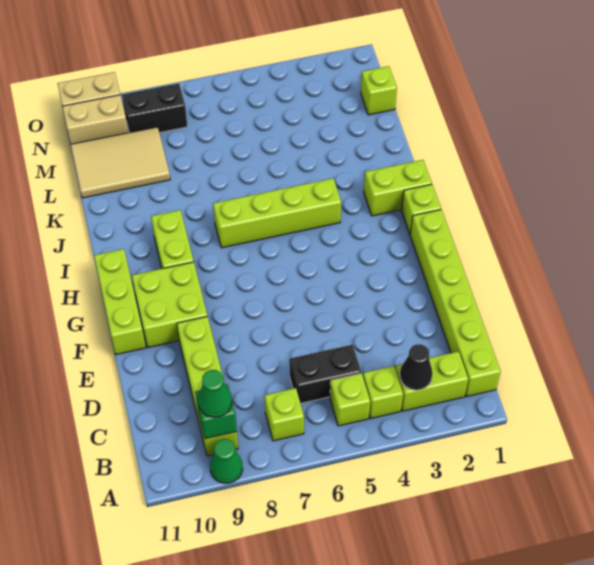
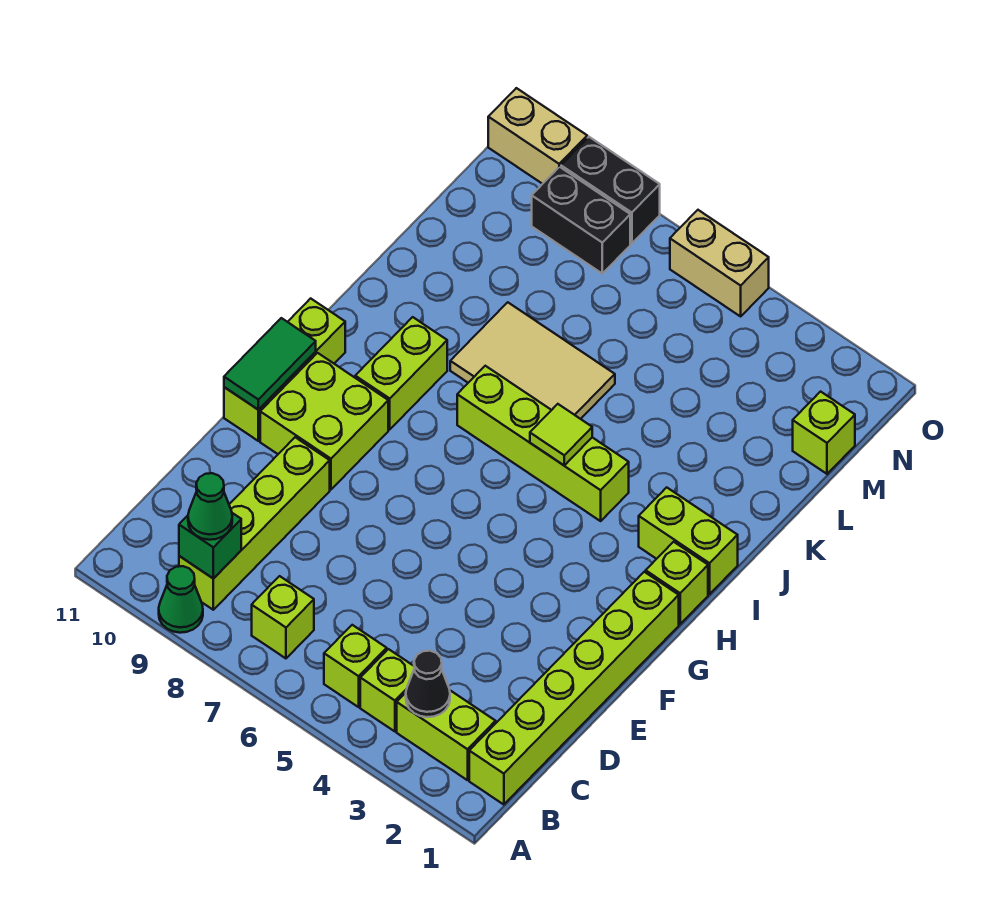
black brick C5:C6 level 1 -> black brick O8:O9 level 1
none -> green tile F11:G11 level 2
none -> lime tile I5 level 2
tan tile L9:M11 level 1 -> tan tile J6:K8 level 1
tan brick N10:N11 level 1 -> tan brick O5:O6 level 1

